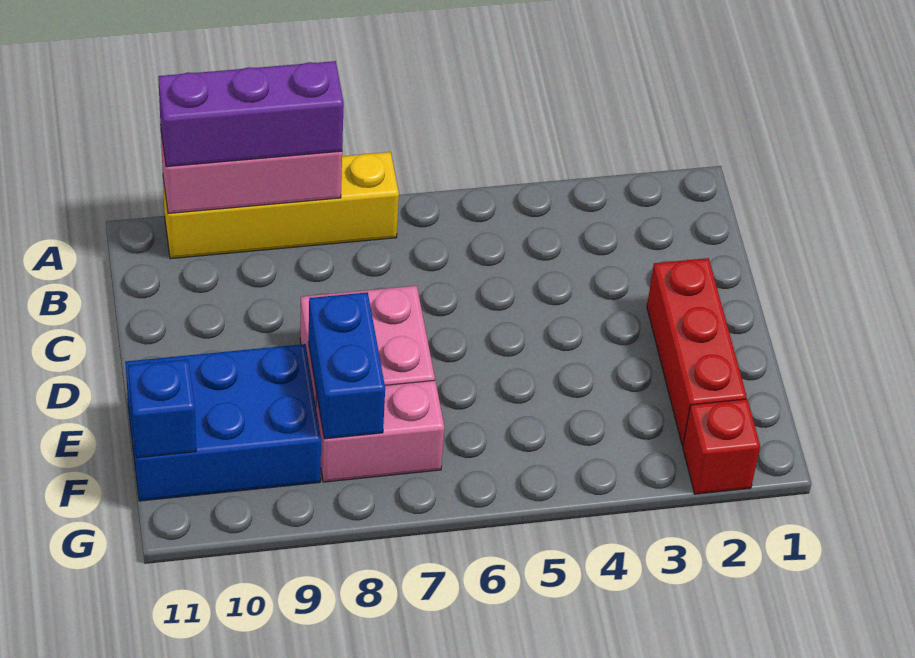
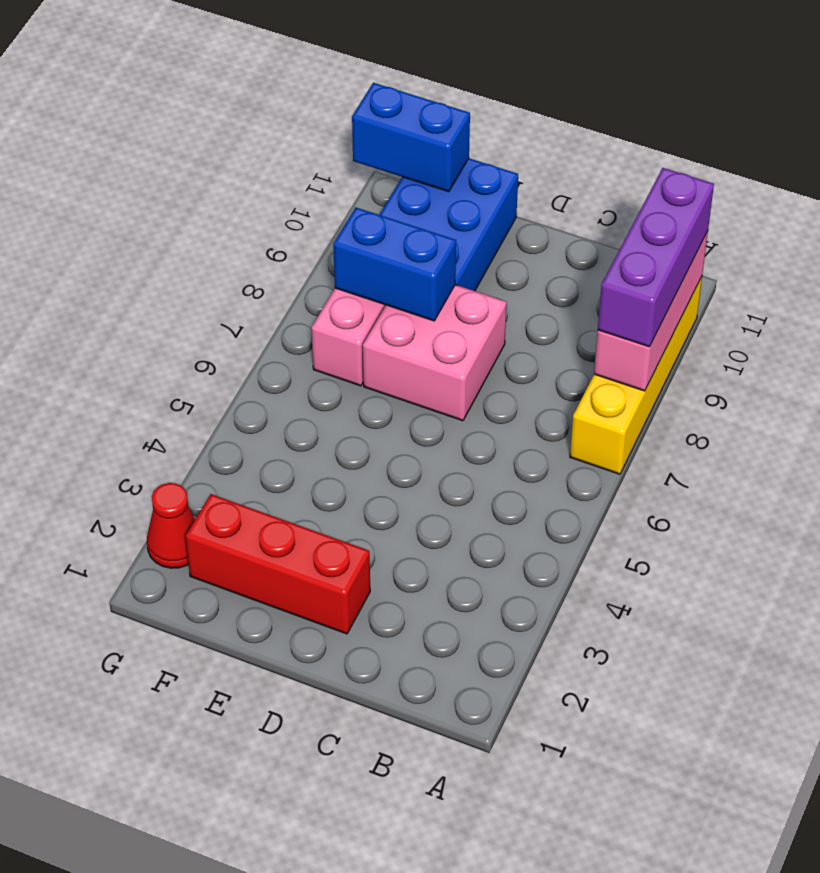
blue brick F11 level 2 -> blue brick F11:G11 level 2
red brick G2 level 1 -> red cone G2 level 1

